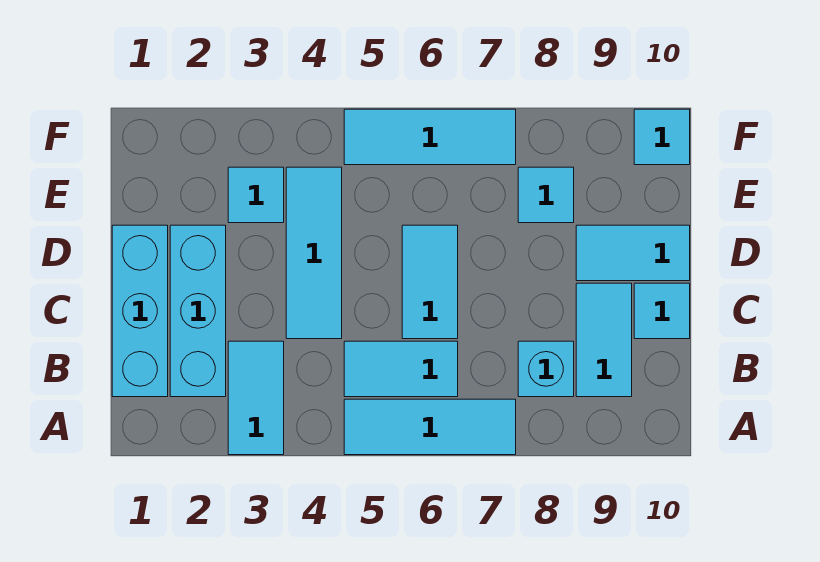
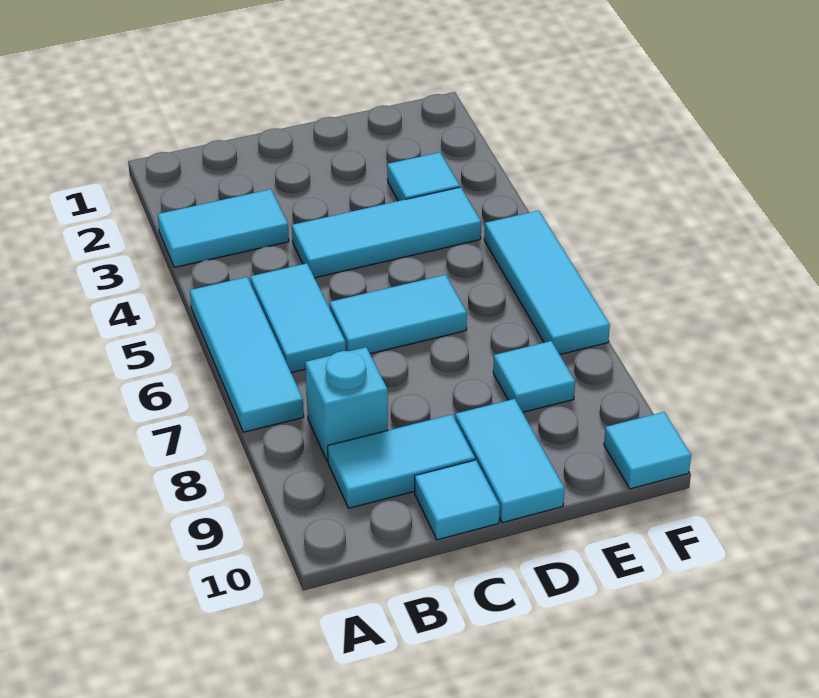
cyan brick B1:D1 level 1 -> none
cyan brick B2:D2 level 1 -> none

